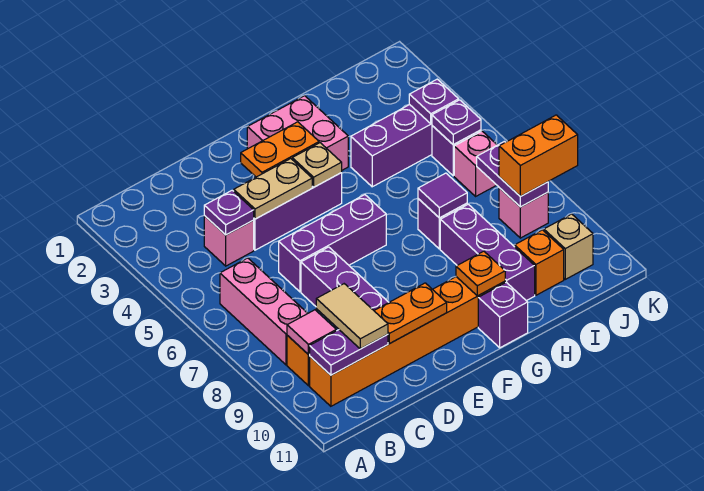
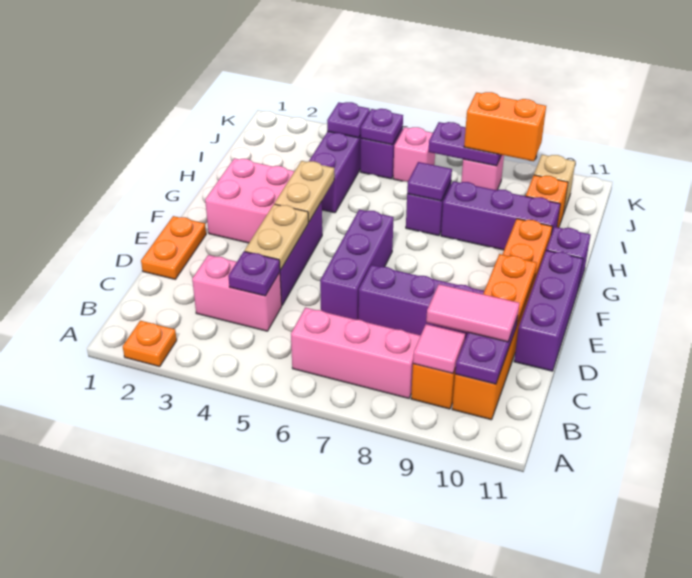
pink brick C4 level 1 -> pink brick C3:C4 level 1
tan tile C9:C10 level 3 -> pink tile C9:C10 level 3
none -> purple brick D11:F11 level 1
orange plate E3:F3 level 2 -> orange plate D1:E1 level 1
tan plate F4 level 2 -> tan plate F4:G4 level 2
orange plate G10 level 2 -> orange plate A2 level 1
orange brick J8:K8 level 3 -> orange brick J8:J9 level 3

